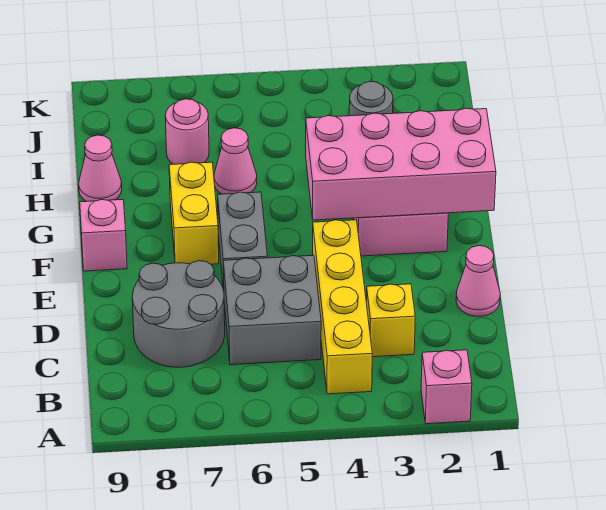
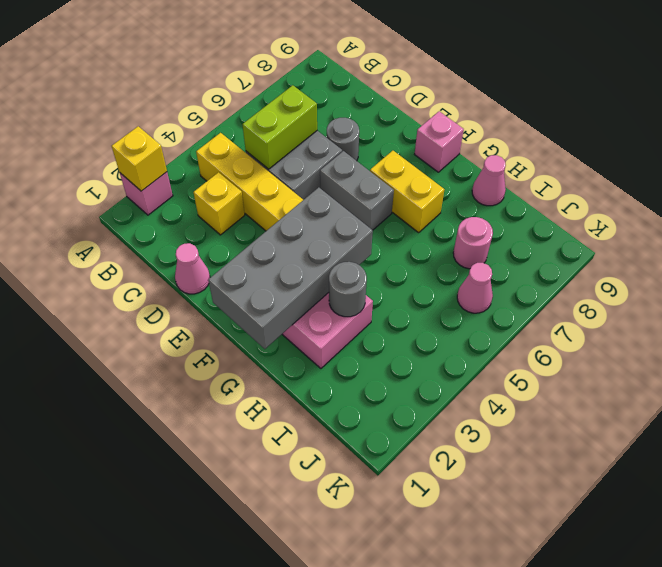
none -> yellow brick A2 level 2
none -> lime brick C5:C6 level 2
grey round brick C7:D8 level 1 -> grey round brick D7 level 1
pink brick F1:G4 level 2 -> grey brick F1:G4 level 2
pink cone H6 level 1 -> pink cone J6 level 1

